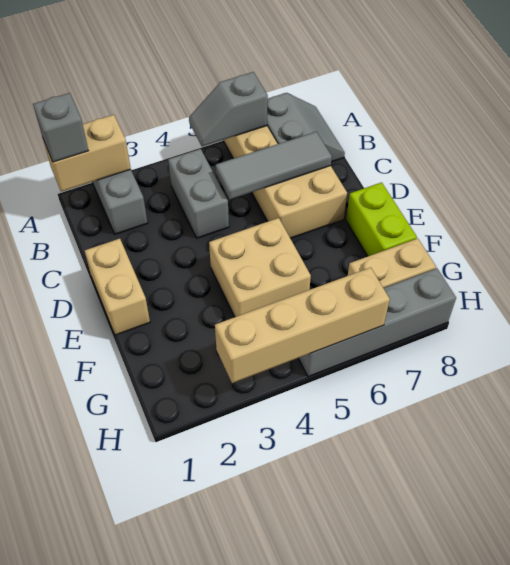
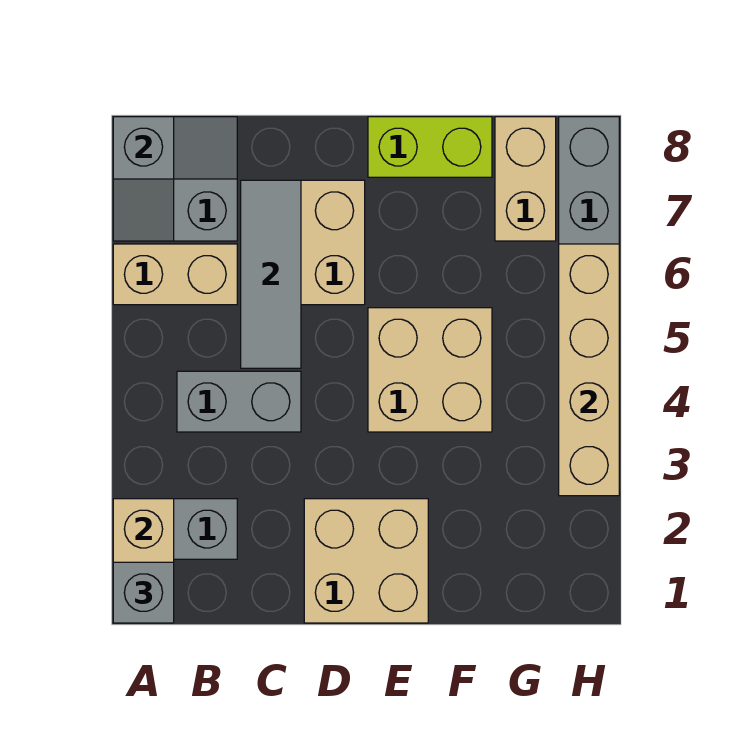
grey slope A5:A6 level 2 top 6 -> grey slope A7:A8 level 2 top 8
tan brick D1:E1 level 1 -> tan brick D1:E2 level 1

